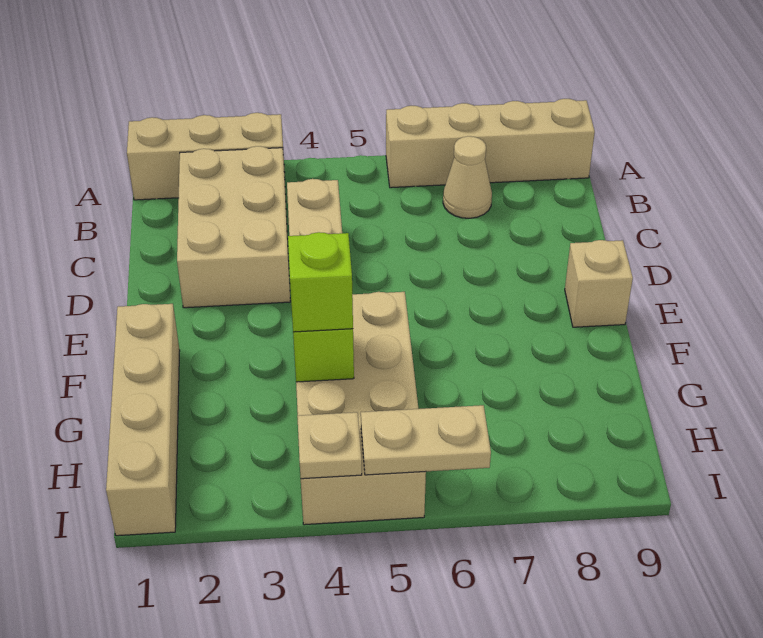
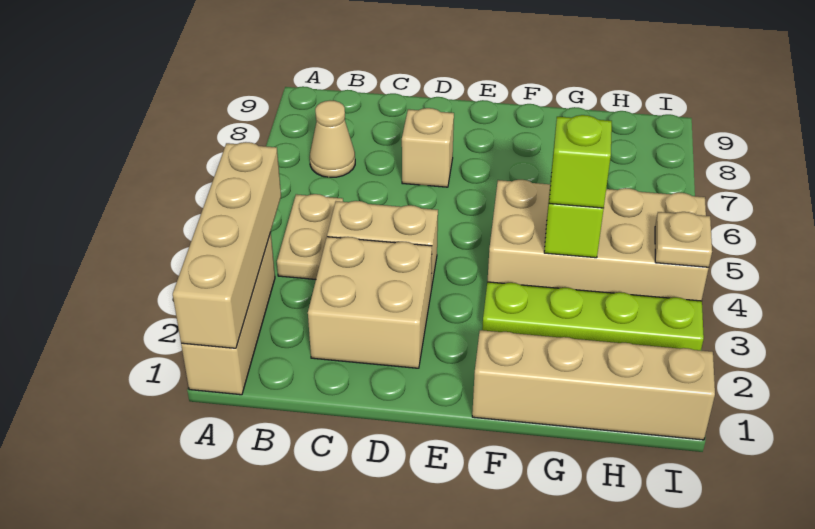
tan brick A6:A9 level 1 -> tan brick A1:A4 level 2
tan brick B2:D3 level 1 -> tan brick C2:D3 level 1
tan brick E9 level 1 -> tan brick D7 level 1
none -> lime plate F3:I3 level 1
tan plate I5:I6 level 2 -> tan plate B4:B5 level 1

